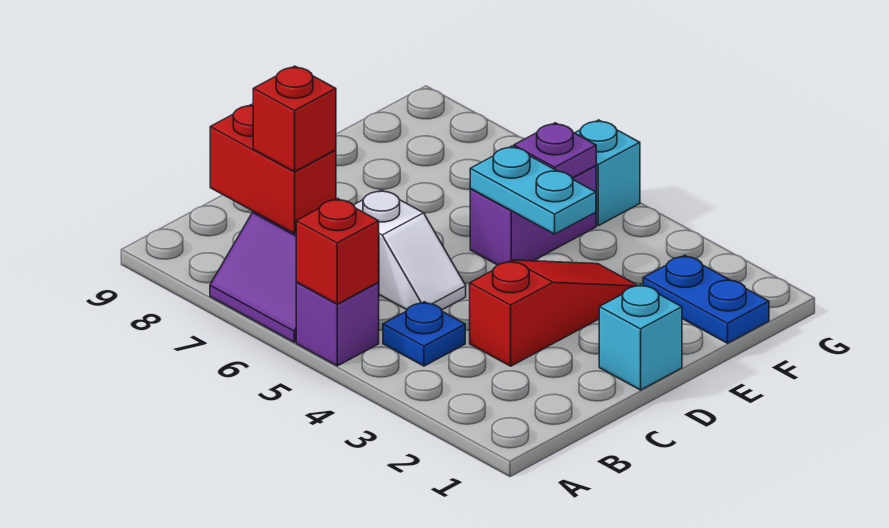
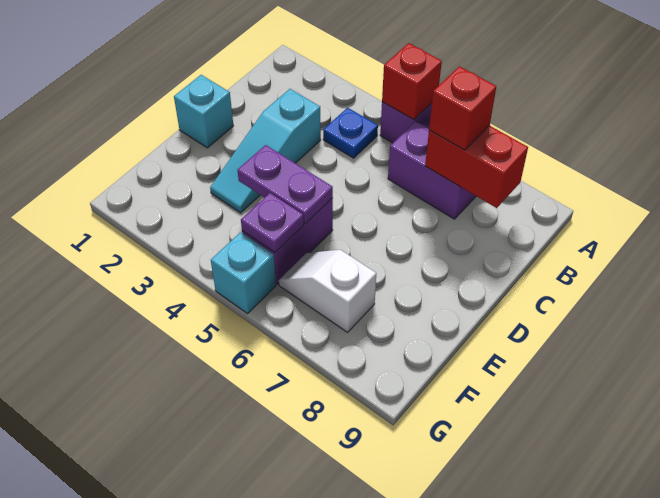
red slope C3:E3 level 1 top C -> cyan slope C3:E3 level 1 top C
white slope C5:C6 level 1 top 6 -> white slope F6:F7 level 1 top 7
cyan plate E4:E5 level 2 -> purple plate E4:E5 level 2
blue plate F1:F2 level 1 -> none

